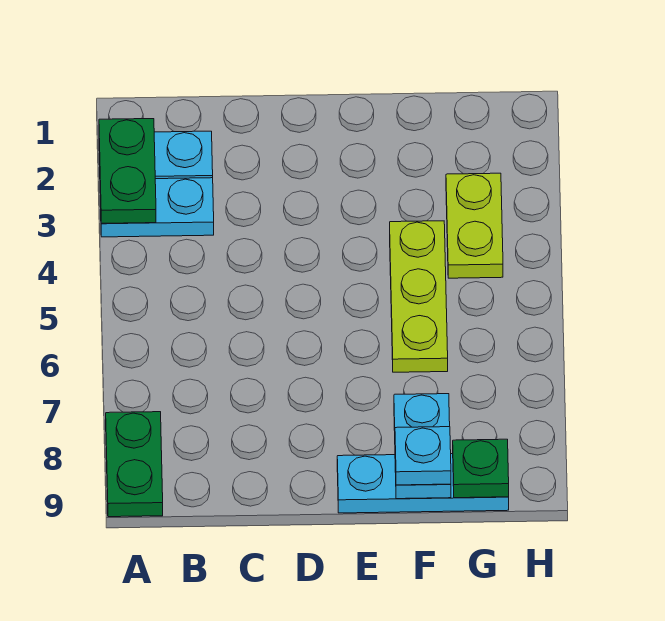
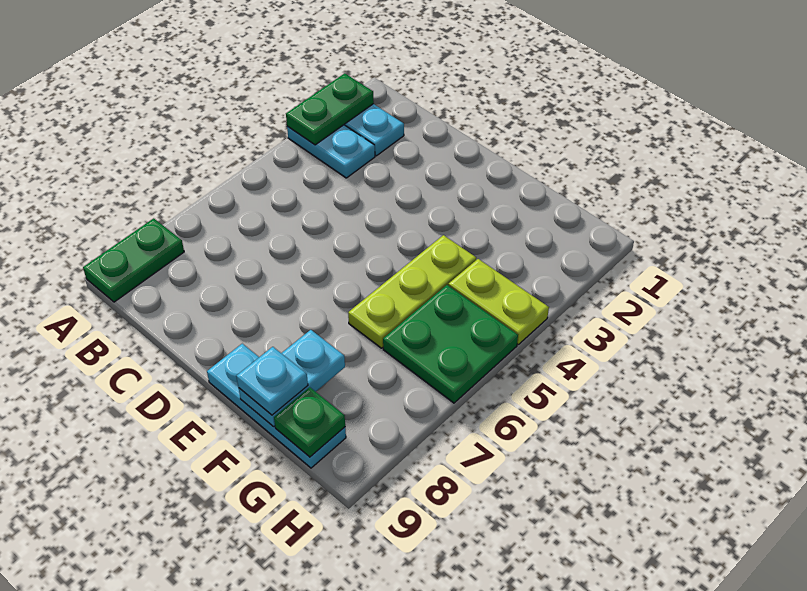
lime plate G3:G4 level 1 -> lime plate G4:H4 level 1
none -> green plate G5:H6 level 1

